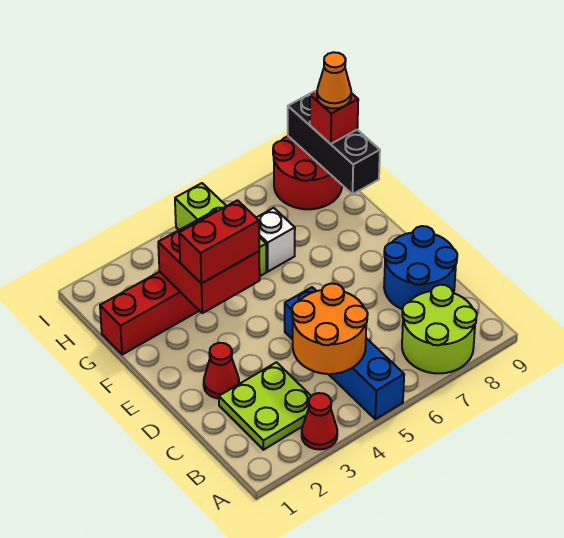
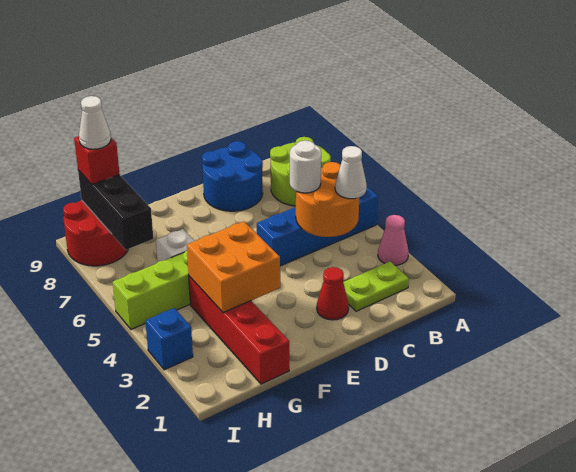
red cone A3 level 1 -> pink cone A3 level 1
lime plate B2:C3 level 1 -> lime plate B2:C2 level 1
none -> white cone B4 level 3
none -> white round brick C5 level 3
red brick F3:G4 level 2 -> orange brick F3:G4 level 2
red brick F3:F4 level 3 -> none
black brick G9:I9 level 2 -> black brick H7:H9 level 2
orange cone H9 level 4 -> white cone H9 level 4
none -> blue brick I3 level 1

